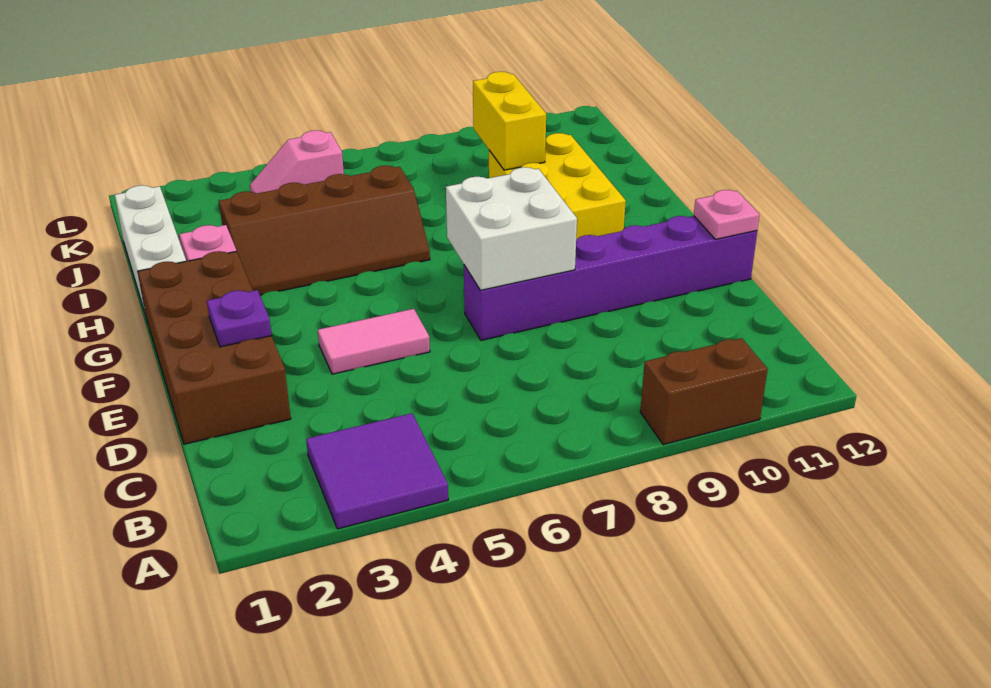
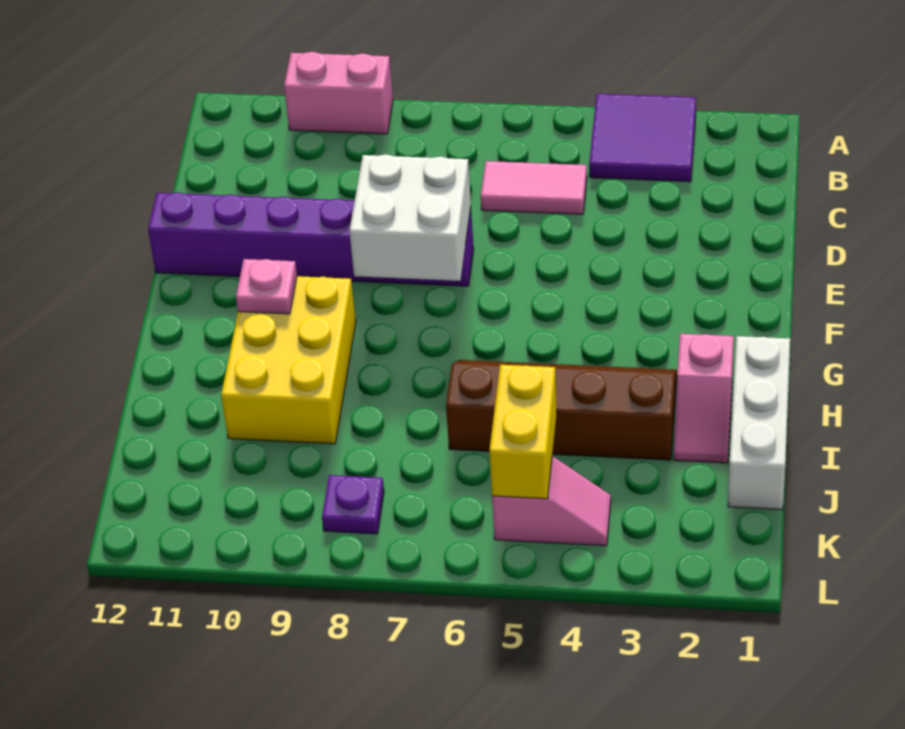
brown brick A9:A10 level 1 -> pink brick A9:A10 level 1
brown brick D1:G2 level 1 -> none
purple plate E2 level 2 -> purple plate K8 level 1
pink tile E4:E5 level 1 -> pink tile C5:C6 level 1
pink plate E12 level 2 -> pink plate G10 level 2
yellow brick I9:J9 level 2 -> yellow brick J5:K5 level 2

